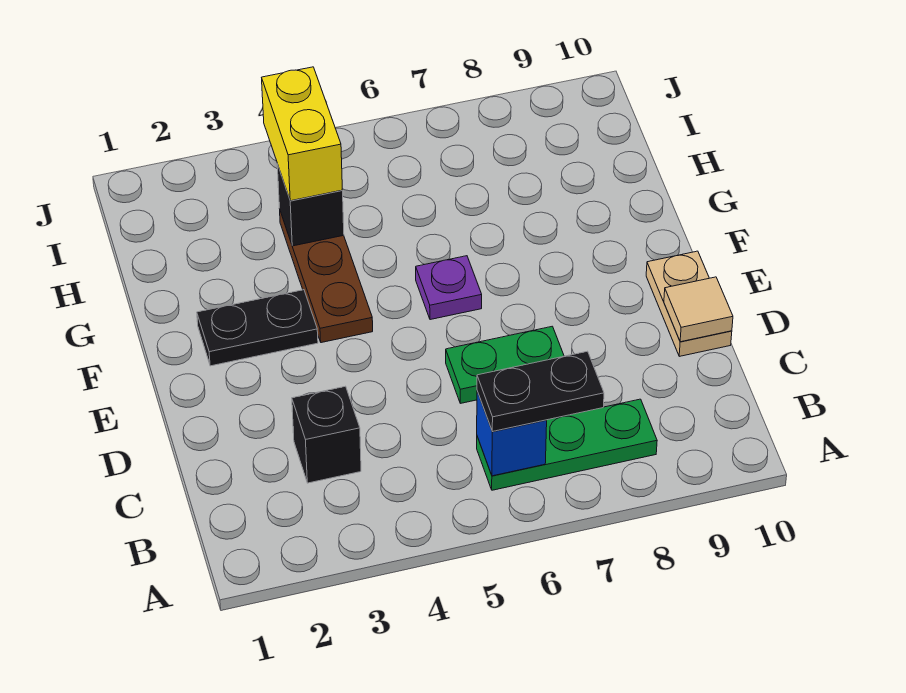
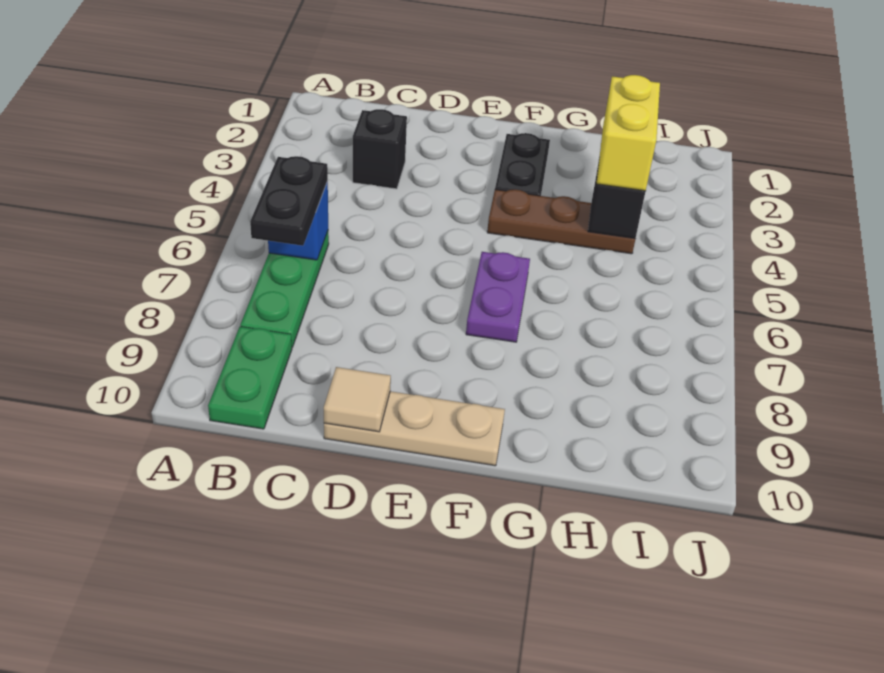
green plate D6:D7 level 1 -> green plate B9:B10 level 1
tan plate D10:E10 level 1 -> tan plate D10:F10 level 1
purple plate F6 level 1 -> purple plate F6:F7 level 1
yellow brick H4:I4 level 3 -> yellow brick H3:H4 level 3

